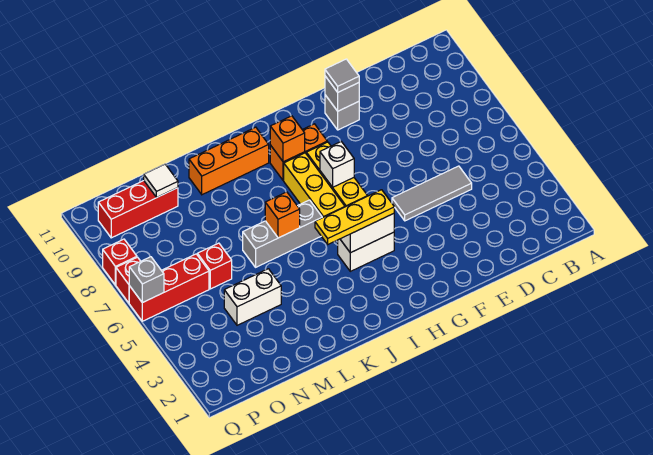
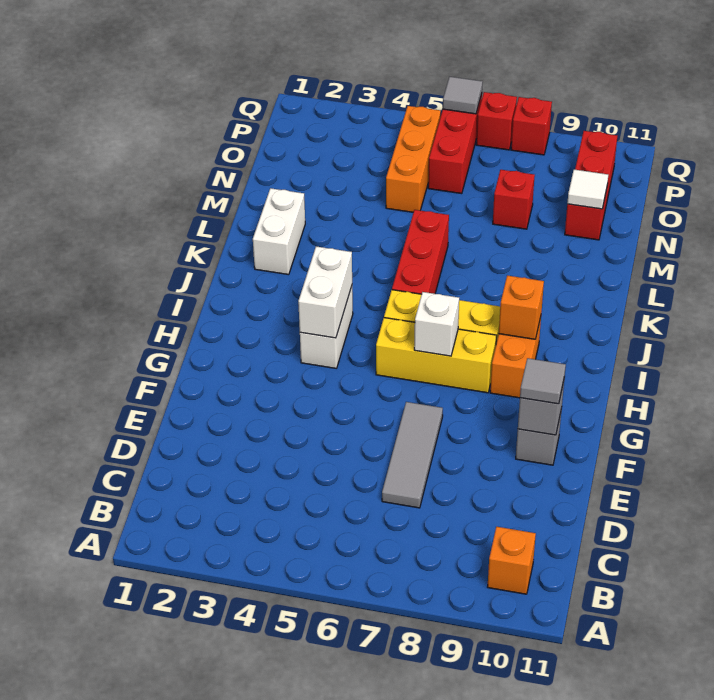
grey tile D5:F5 level 1 -> grey tile D7:F7 level 1
yellow plate H4:J4 level 3 -> none
grey brick J6:L6 level 1 -> red brick J6:L6 level 1
orange brick J10:L10 level 1 -> orange brick N5:P5 level 1
orange brick K6 level 2 -> orange brick B10 level 1
white brick M4:N4 level 1 -> white brick K2:L2 level 1
red brick N6 level 1 -> red brick N8 level 1
grey brick Q6 level 2 -> grey tile Q6 level 2

